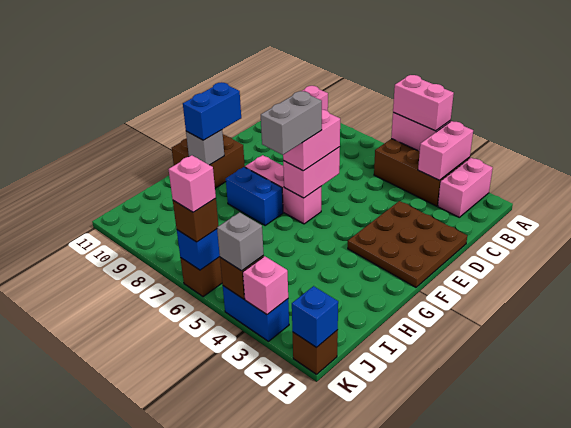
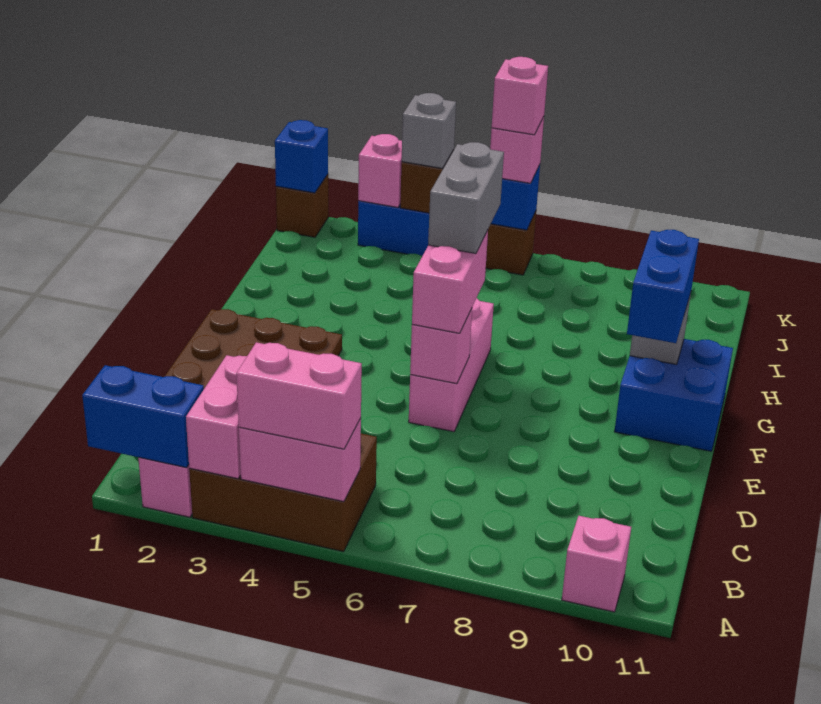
pink brick E6:F6 level 2 -> pink brick E6 level 2
pink brick F6:F8 level 1 -> pink brick E6:G6 level 1
brown brick F10:G11 level 1 -> blue brick F10:G11 level 1
blue brick G7:G8 level 1 -> blue brick A1:A2 level 2
brown brick K6 level 3 -> pink brick K6 level 3

